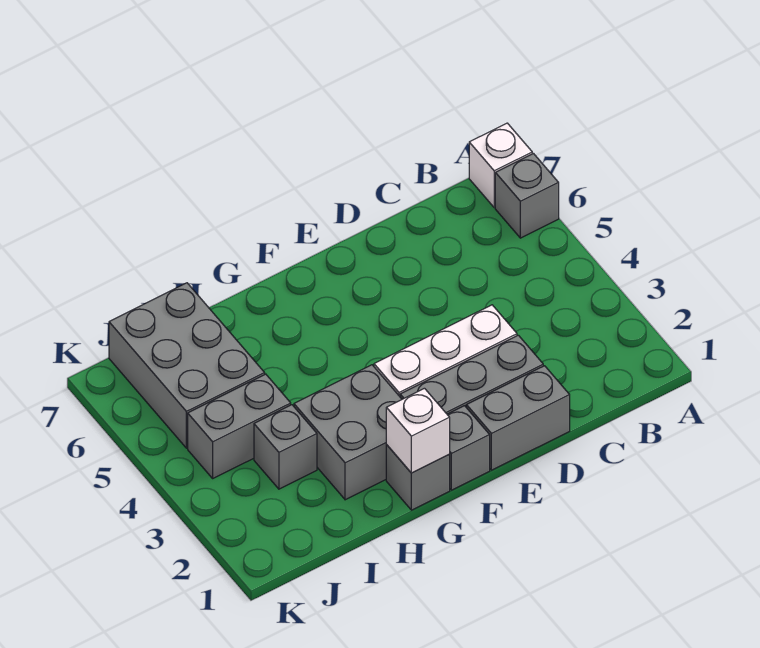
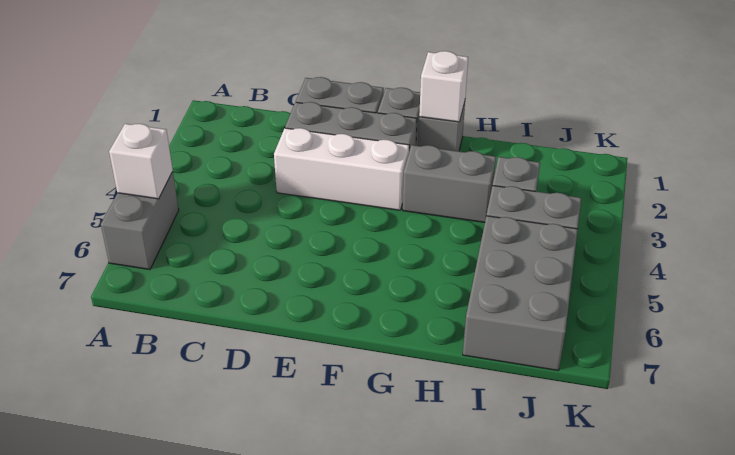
grey brick A6 level 1 -> grey brick A5:A6 level 1
white brick A7 level 1 -> white brick A5 level 2
grey brick G2:H3 level 1 -> grey brick G3:H3 level 1

